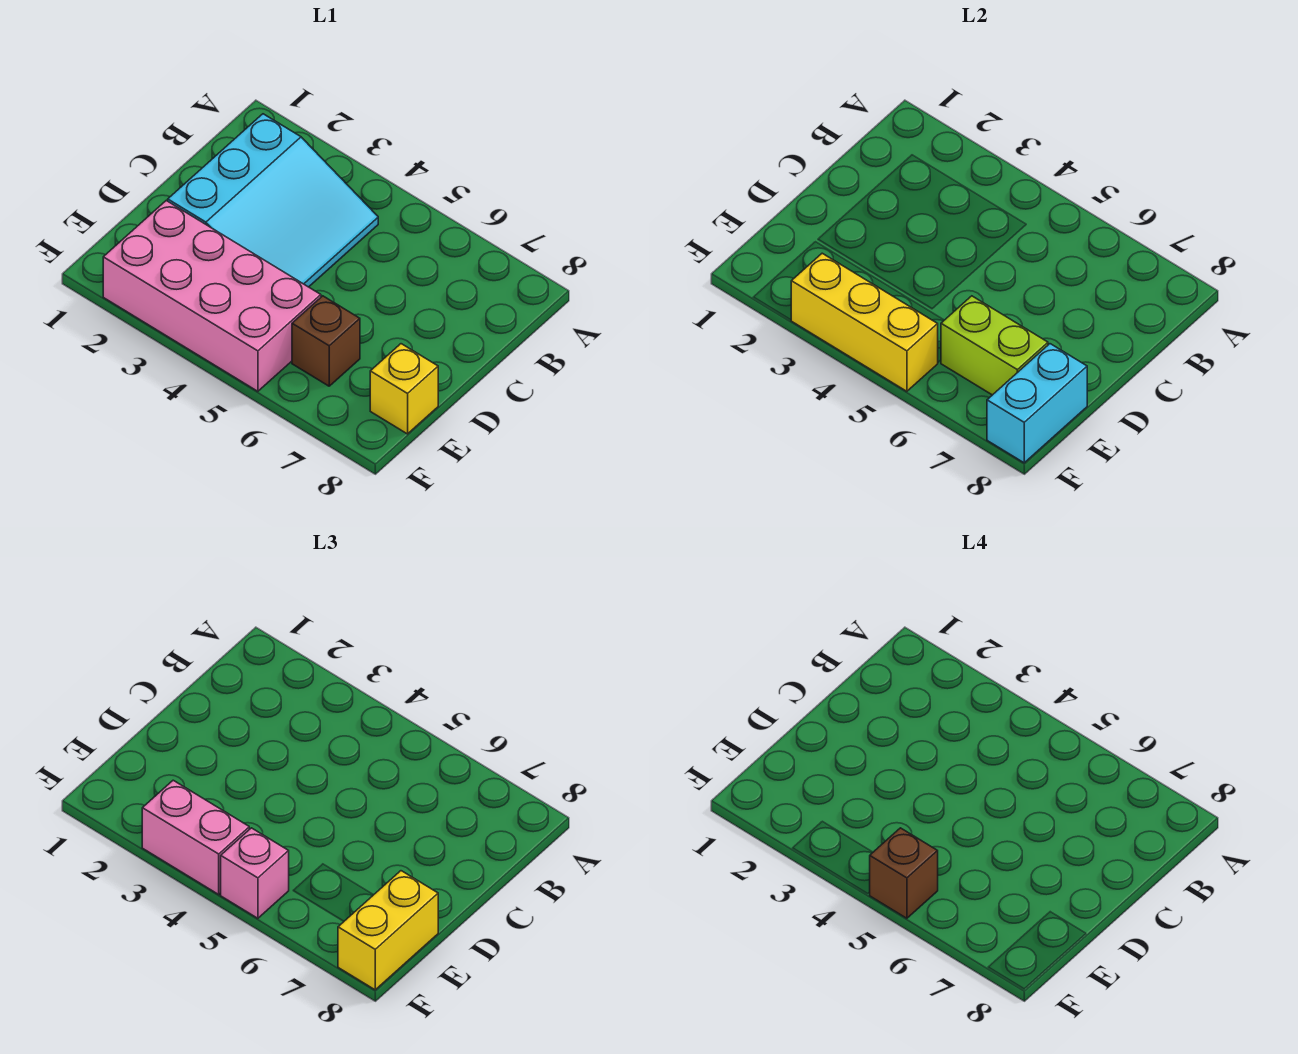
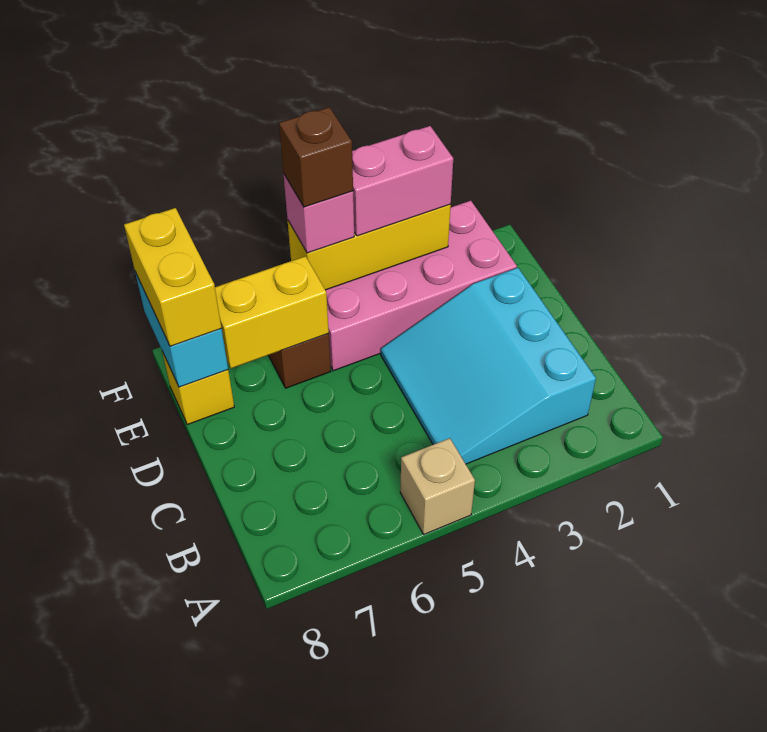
none -> tan brick A5 level 1
lime brick E6:E7 level 2 -> yellow brick E6:E7 level 2

